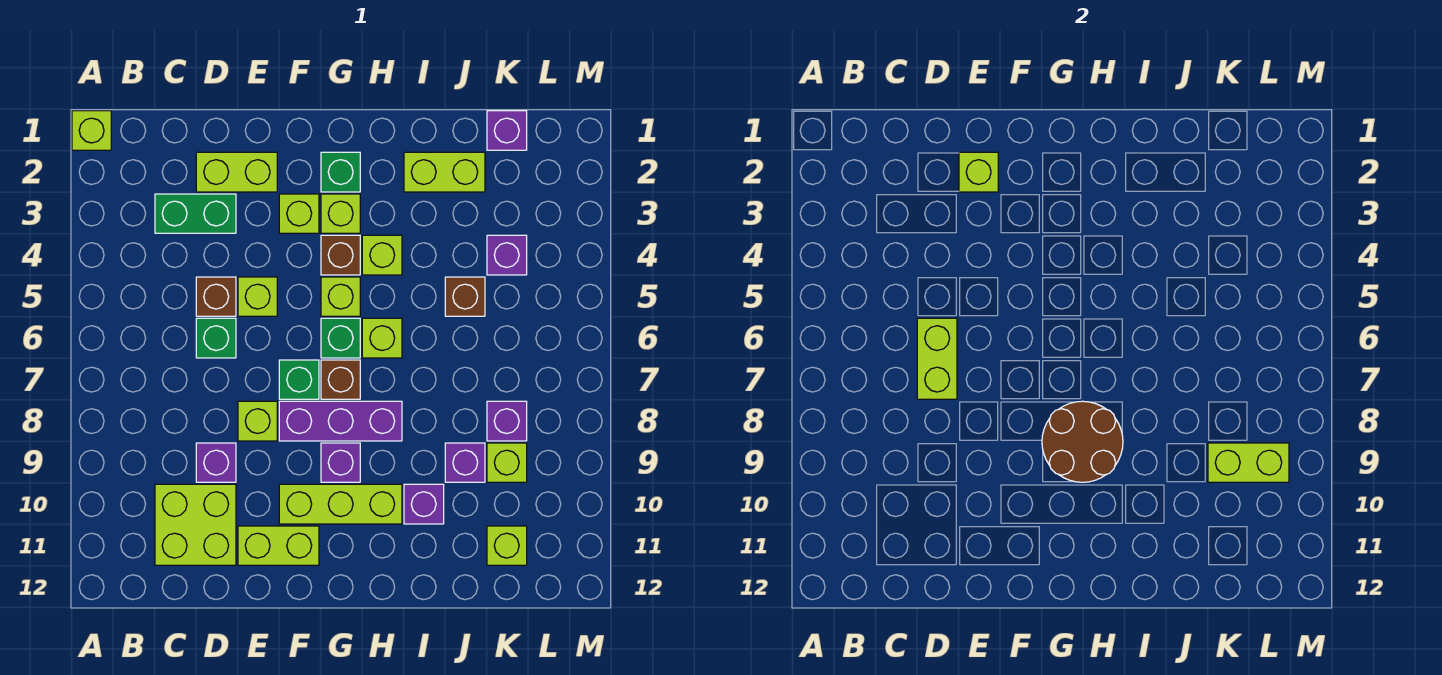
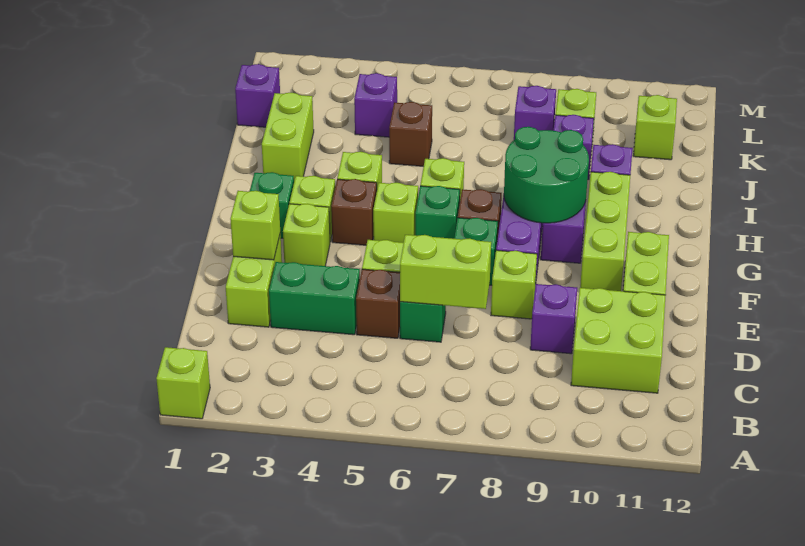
green brick C3:D3 level 1 -> green brick D3:D4 level 1
brown round brick G8:H9 level 2 -> green round brick G8:H9 level 2
lime brick K9:L9 level 2 -> none

